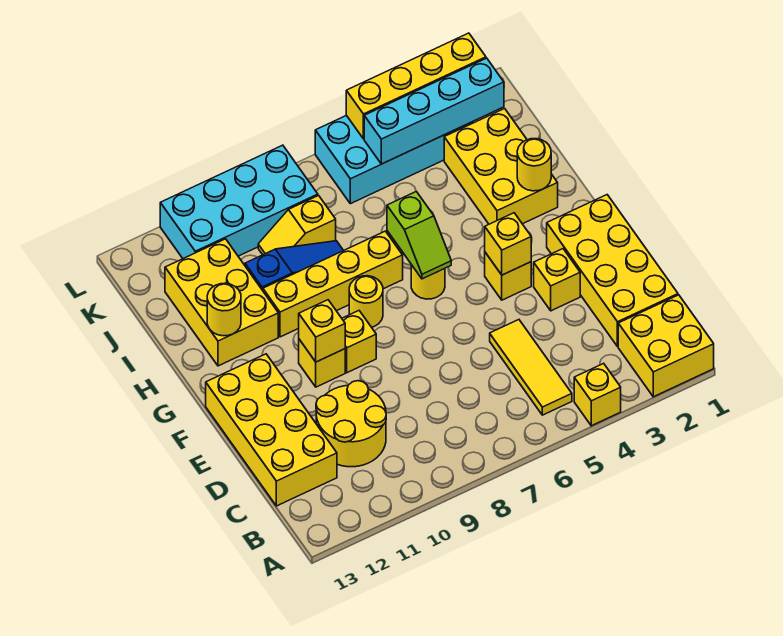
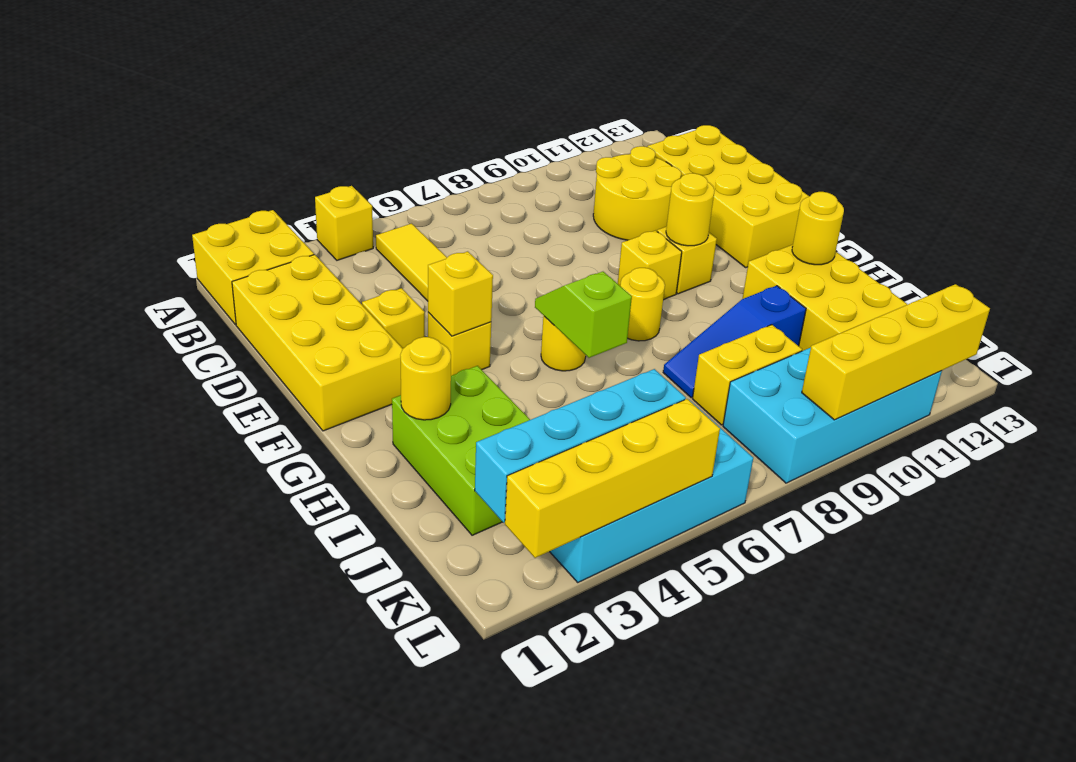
yellow brick F10 level 2 -> yellow round brick F10 level 2
yellow brick H2:J3 level 1 -> lime brick H2:J3 level 1
yellow brick H7:H10 level 1 -> yellow brick L9:L12 level 2
yellow slope J8:J9 level 1 top 8 -> yellow brick J8:J9 level 1

